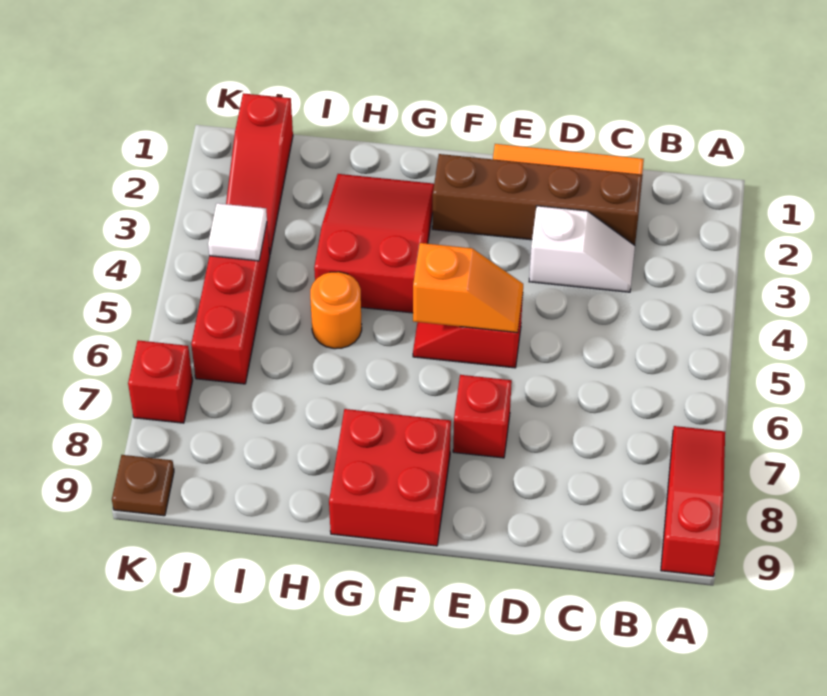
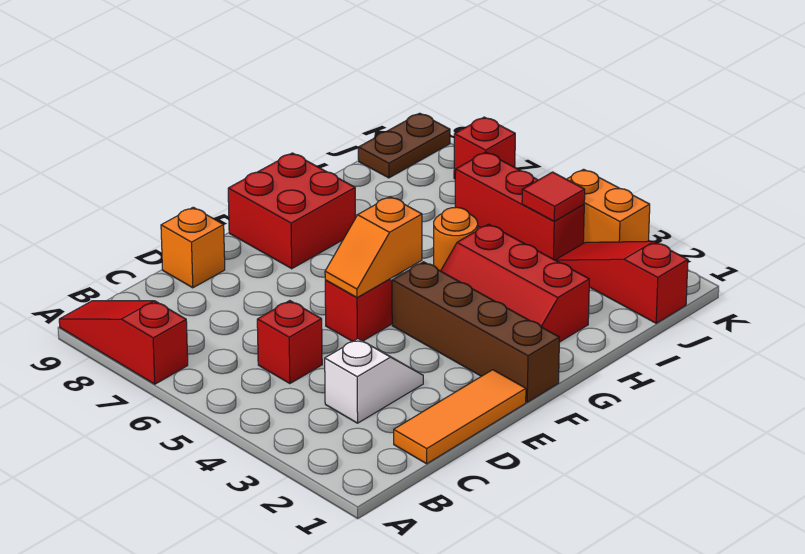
red slope A7:A9 level 1 top 9 -> red slope A7:A9 level 1 top 7
brown brick C2:F2 level 1 -> brown brick F1:F4 level 1
white slope C3:D3 level 1 top D -> white slope C3:D3 level 1 top C
none -> orange brick D9 level 1
red brick E7 level 1 -> red brick C5 level 1
red slope G2:H4 level 1 top 4 -> red slope G2:H4 level 1 top H
white tile J4 level 2 -> red tile J4 level 2
none -> orange brick K3:K4 level 1
brown plate K9 level 1 -> brown plate J9:K9 level 1

